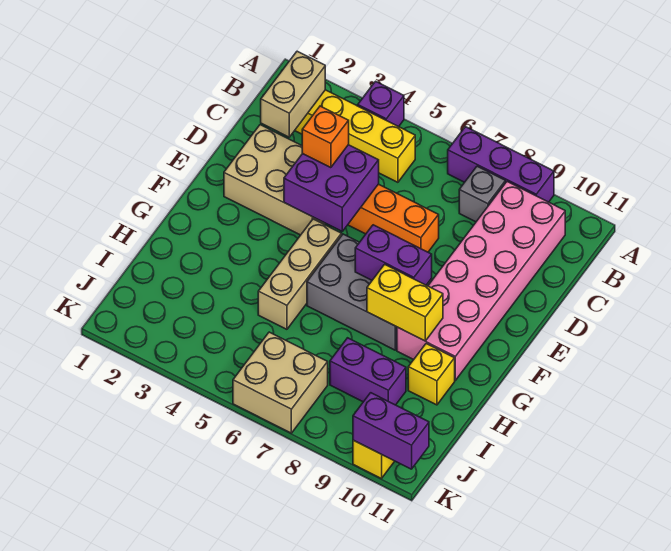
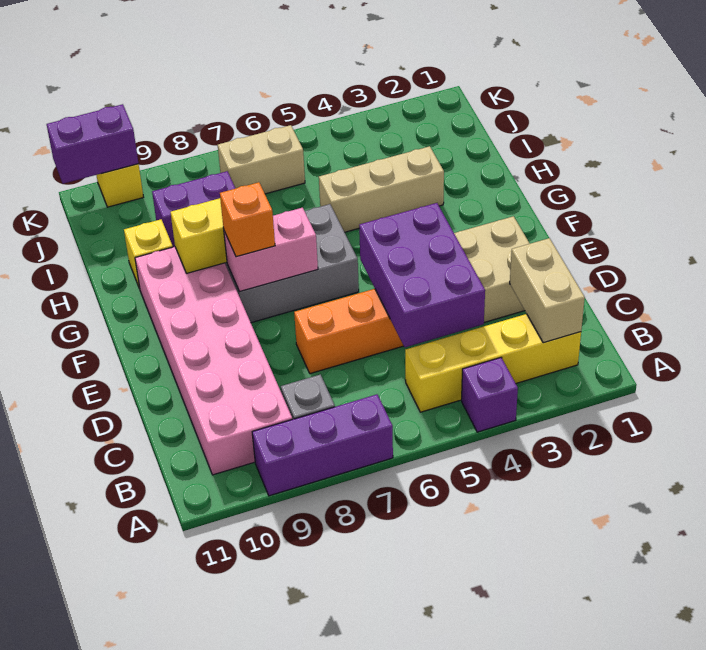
purple brick D4:E5 level 2 -> purple brick C4:E5 level 2
orange brick D4 level 3 -> orange brick F8 level 3
tan brick F5:H5 level 1 -> tan brick H3:H5 level 1
purple brick F7:F8 level 2 -> pink brick F7:F8 level 2
tan brick J6:K7 level 1 -> tan brick J6:J7 level 1

